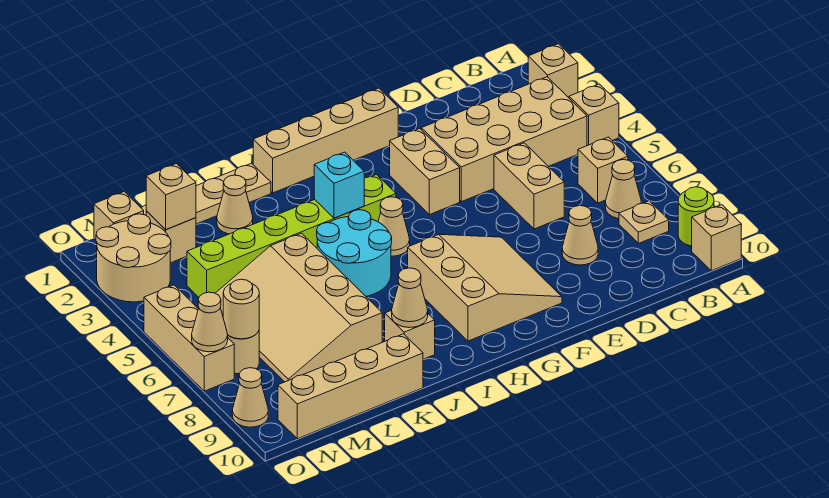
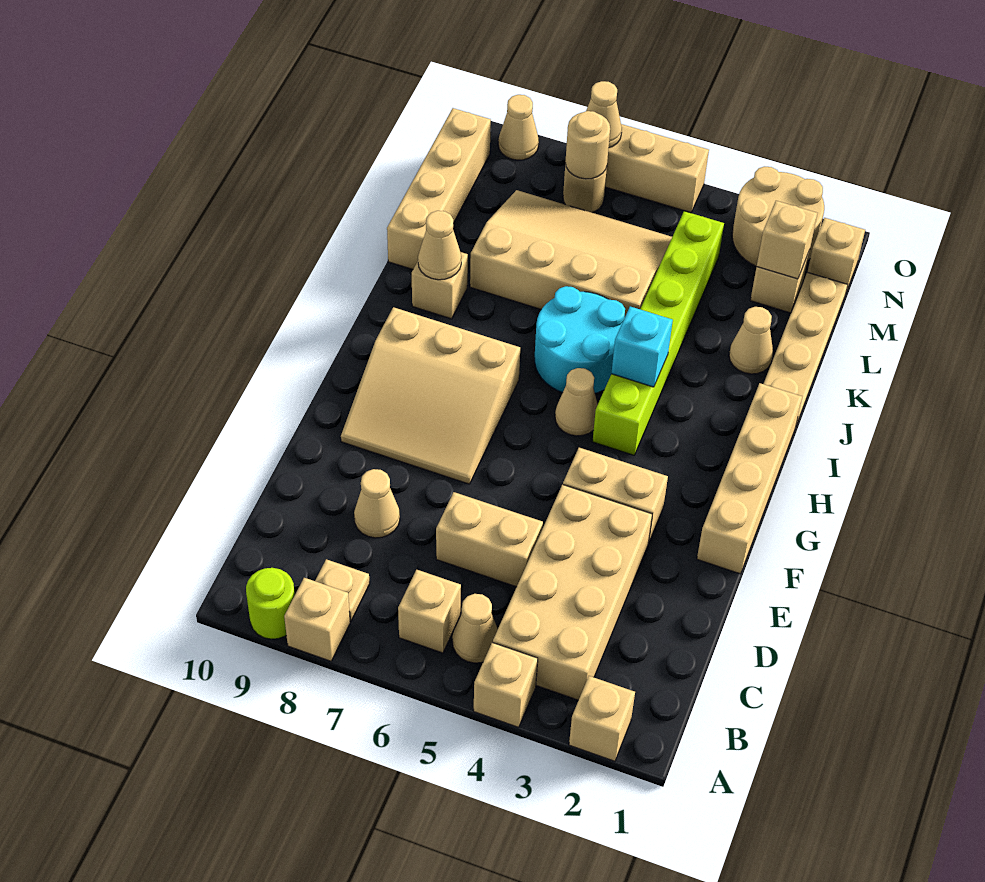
tan brick A10 level 1 -> tan brick A8 level 1
tan cone B7 level 1 -> tan cone B5 level 1

